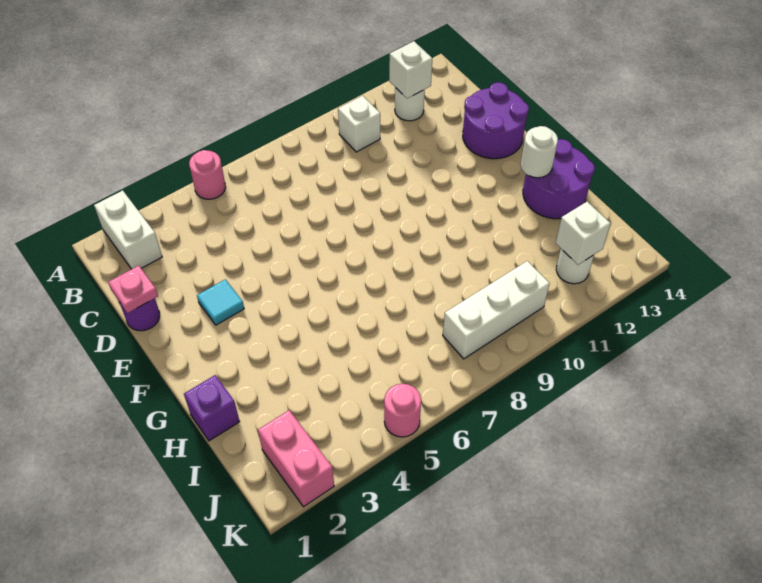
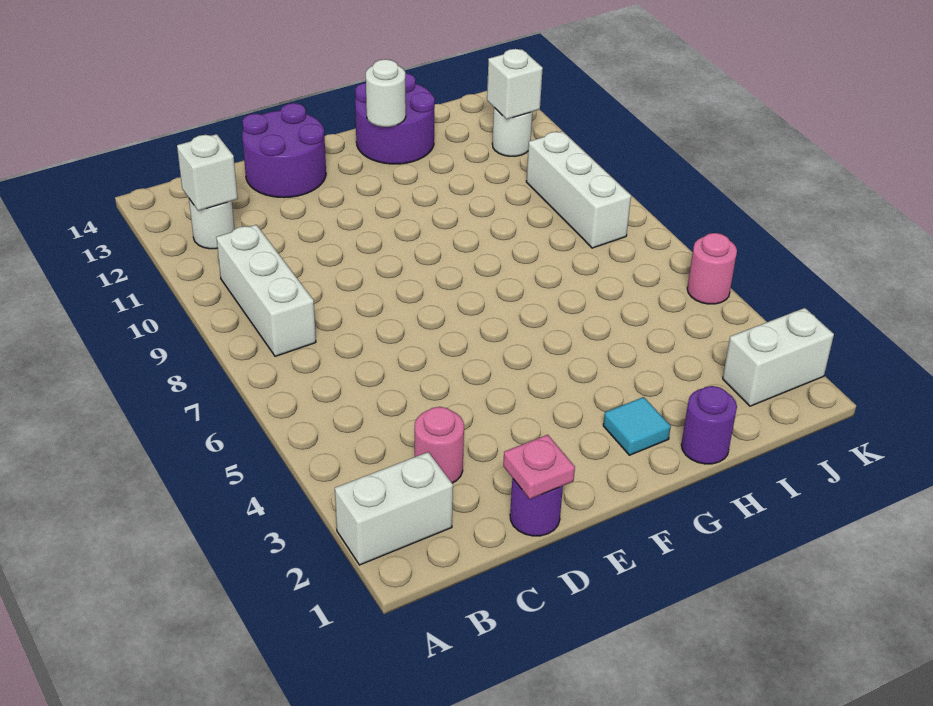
pink round brick A5 level 1 -> pink round brick C3 level 1
white brick B10 level 1 -> white brick B8:B10 level 1
cyan tile E3 level 1 -> cyan tile G2 level 1
purple brick H1 level 1 -> purple round brick H1 level 1
pink brick J2:K2 level 1 -> white brick J2:K2 level 1

